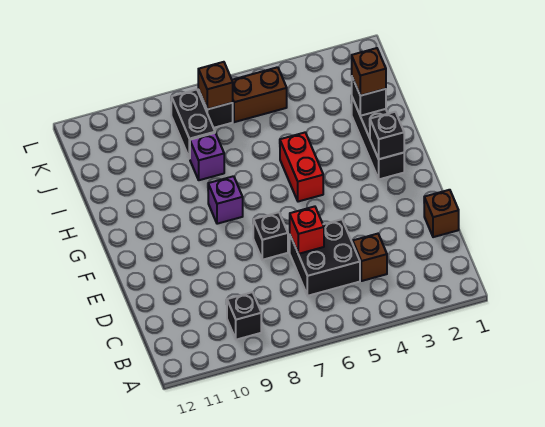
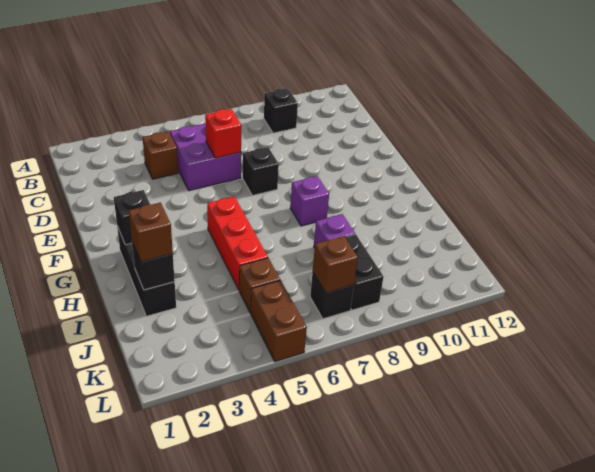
black brick C5:D6 level 1 -> purple brick C5:D6 level 1
brown brick D1 level 1 -> brown brick J5 level 1
red brick G5:H5 level 1 -> red brick G5:I5 level 1
brown brick K5:K6 level 1 -> brown brick K5:L5 level 1

